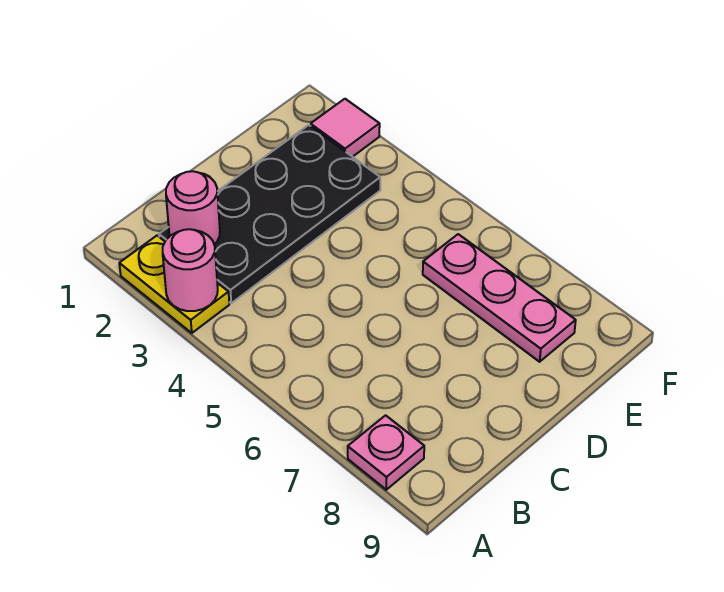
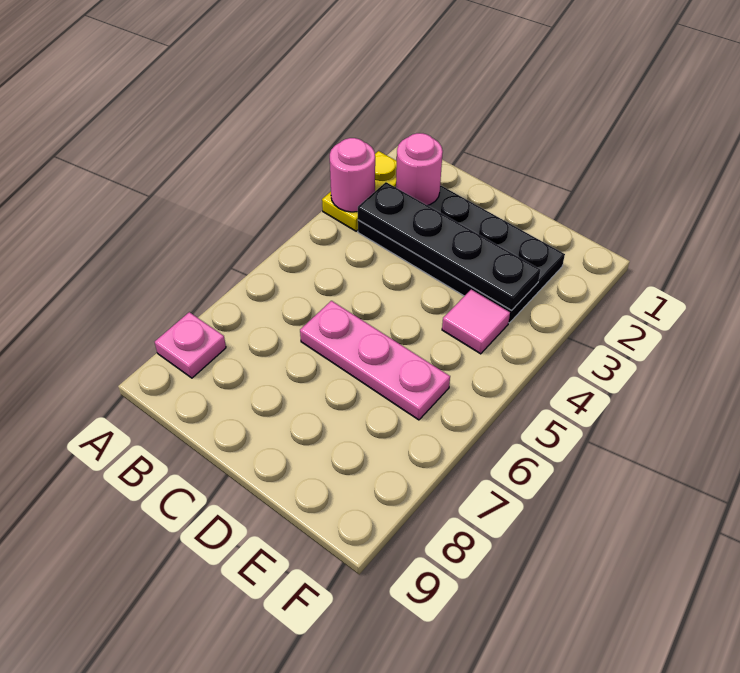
none -> black plate B3:E3 level 2
pink plate E6:E8 level 1 -> pink plate C6:E6 level 1
pink tile F2 level 1 -> pink tile E4 level 1

